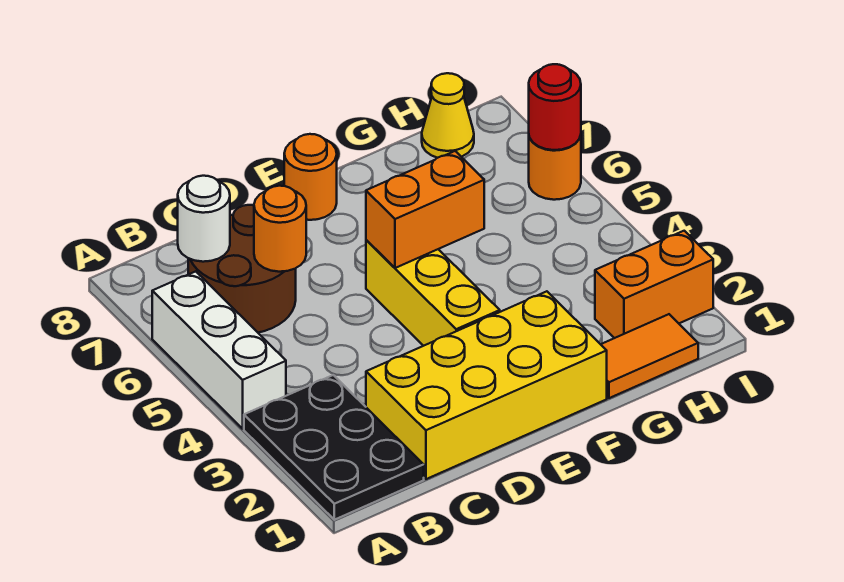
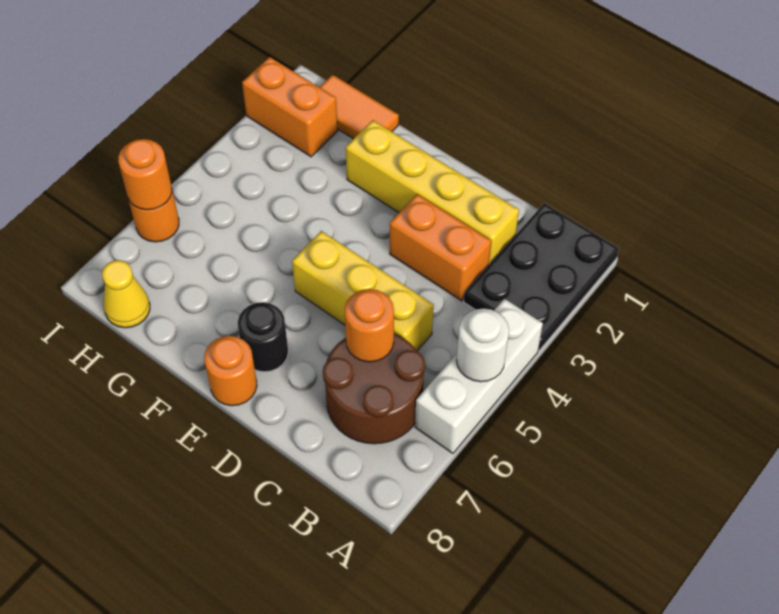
white round brick B7 level 2 -> white round brick A5 level 2
yellow brick C1:F2 level 1 -> yellow brick C2:F2 level 1
yellow brick E3:E5 level 1 -> yellow brick C5:E5 level 1
orange brick E5:F5 level 2 -> orange brick C3:D3 level 1
none -> black round brick E7 level 1
red round brick I6 level 2 -> orange round brick I6 level 2

